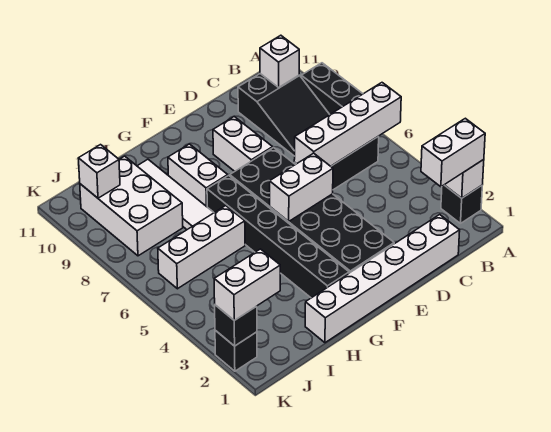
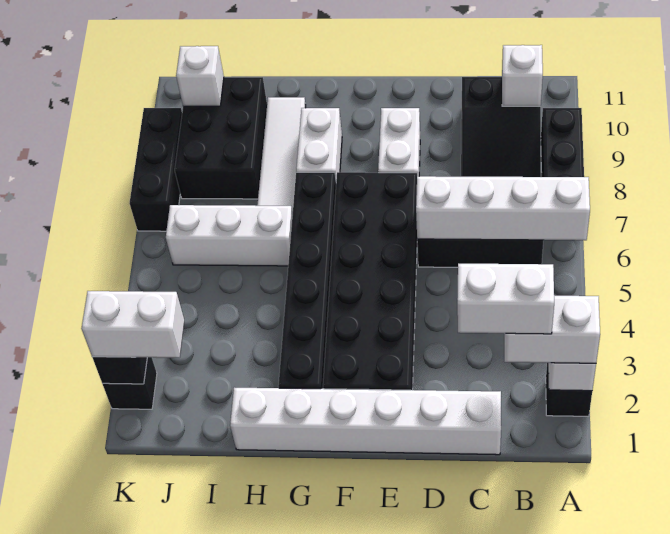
white brick E5:F5 level 2 -> white brick B2:C2 level 4
white brick I8:J10 level 1 -> black brick I8:J10 level 1
none -> black brick K7:K9 level 1

